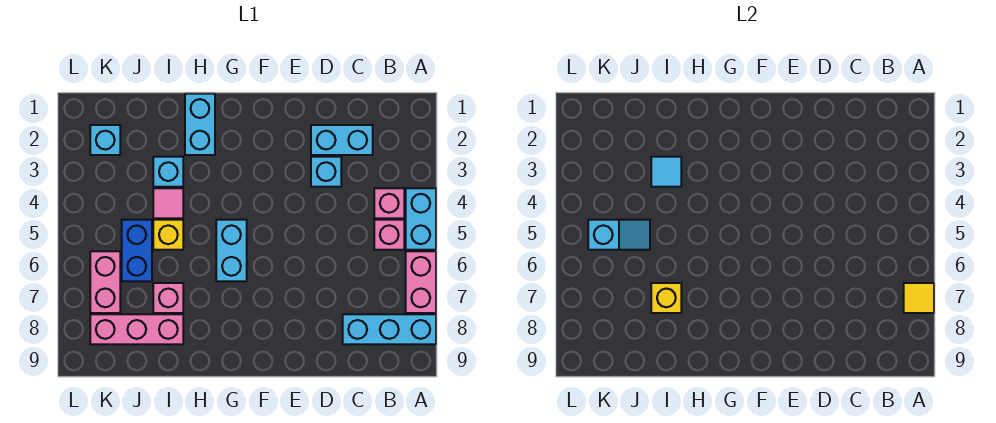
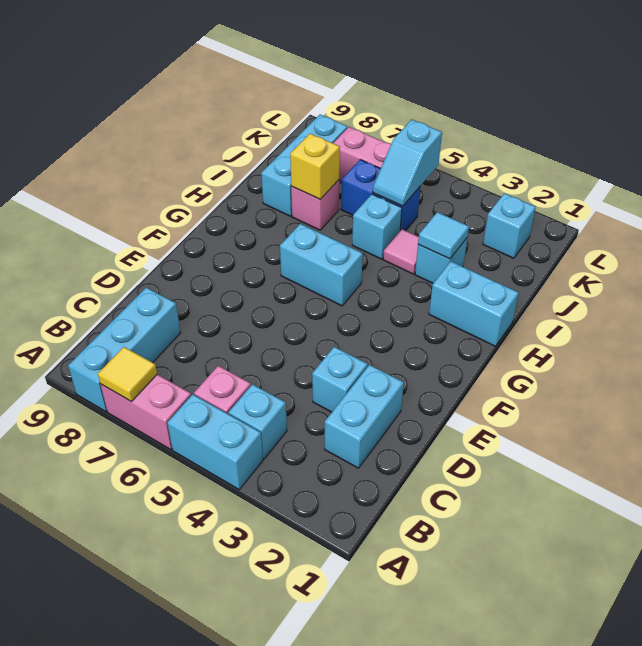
pink brick B4 level 1 -> cyan brick B4 level 1
yellow brick I5 level 1 -> cyan brick I5 level 1
pink brick I8:K8 level 1 -> cyan brick I8:K8 level 1

